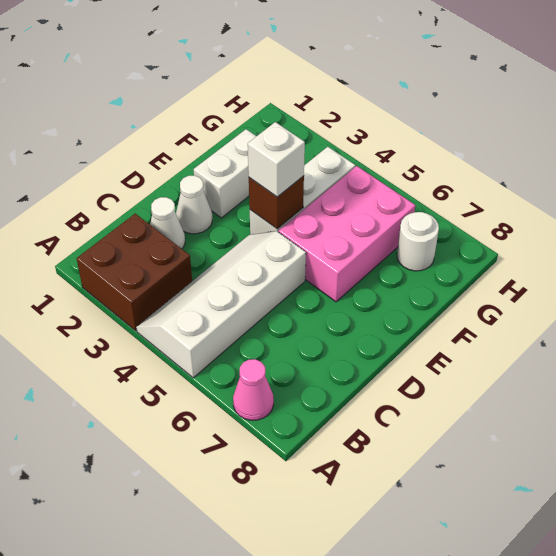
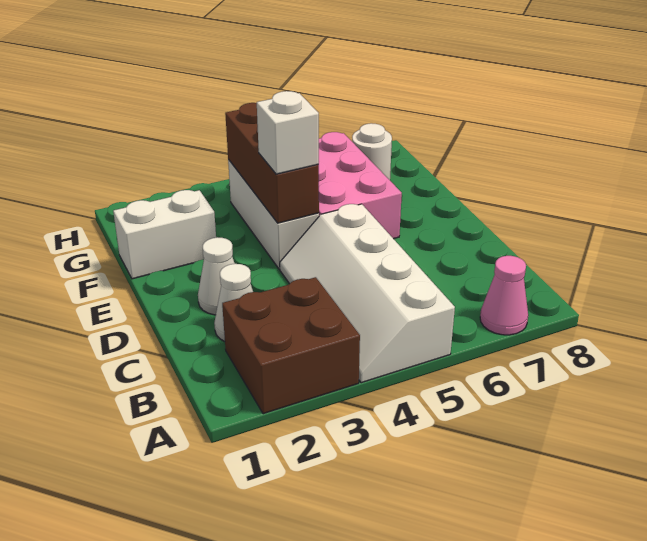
white brick E2:F2 level 1 -> white brick F1:F2 level 1
brown brick E4 level 2 -> brown brick E4:G4 level 2

